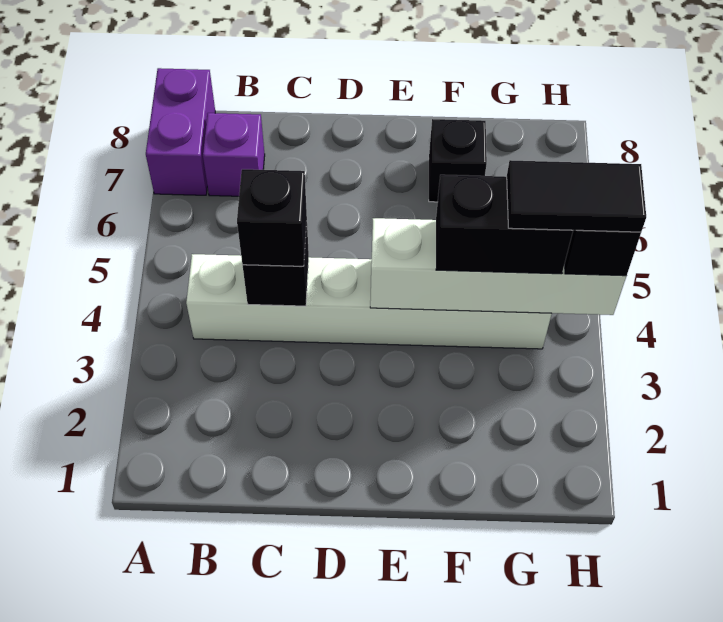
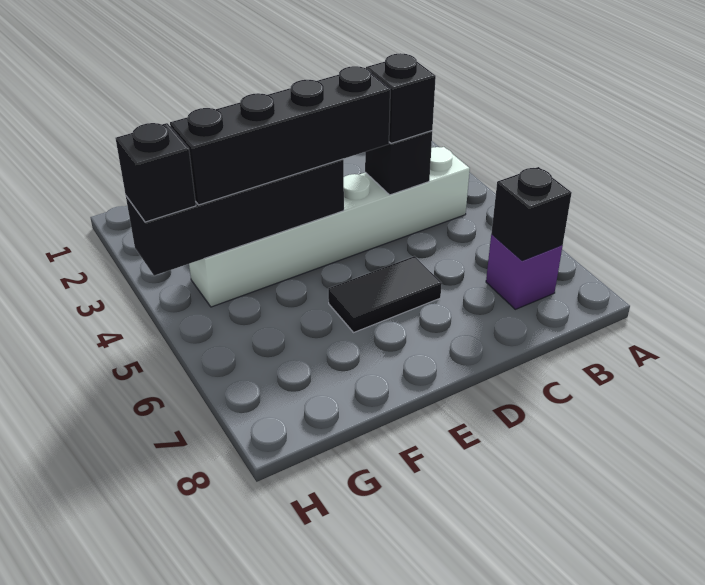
purple brick A7:A8 level 1 -> none
white brick E4:H4 level 2 -> black brick E4:H4 level 2
black brick F4:G4 level 3 -> black brick D4:G4 level 3
black brick F7 level 1 -> black brick B7 level 2
black tile G4:H4 level 4 -> black tile D6:E6 level 1

